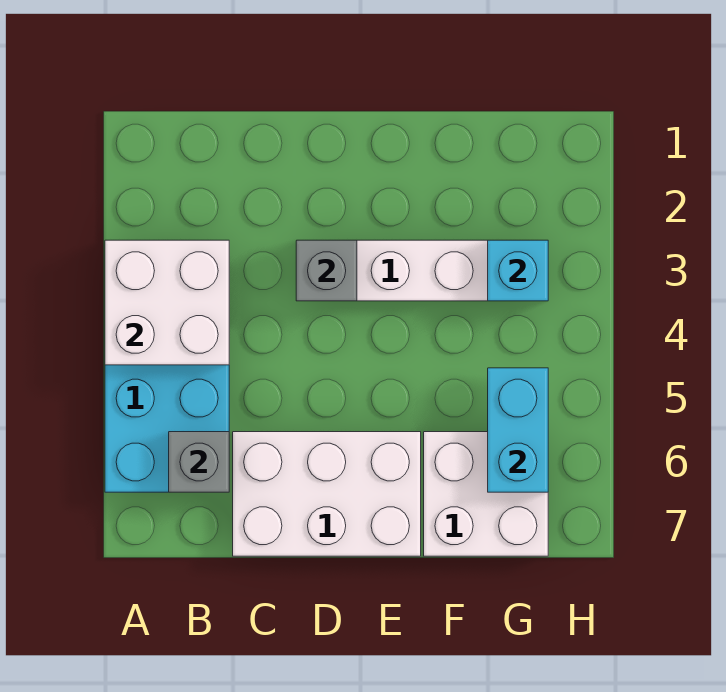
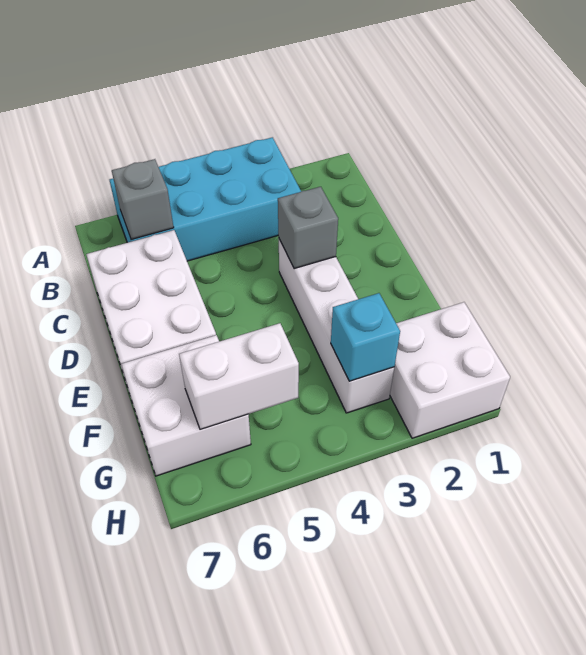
white brick A3:B4 level 2 -> white brick G1:H2 level 1
cyan brick G5:G6 level 2 -> white brick G5:G6 level 2

